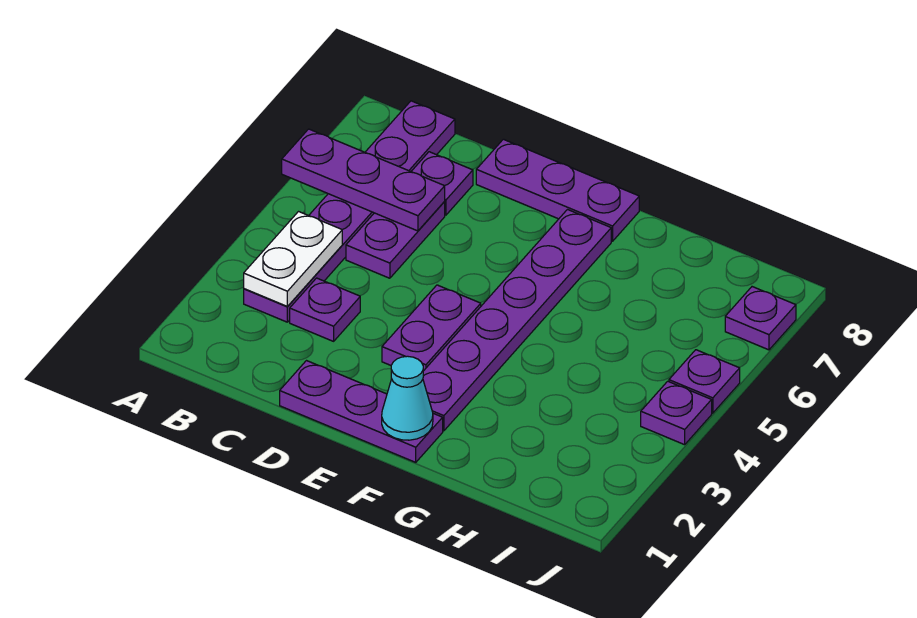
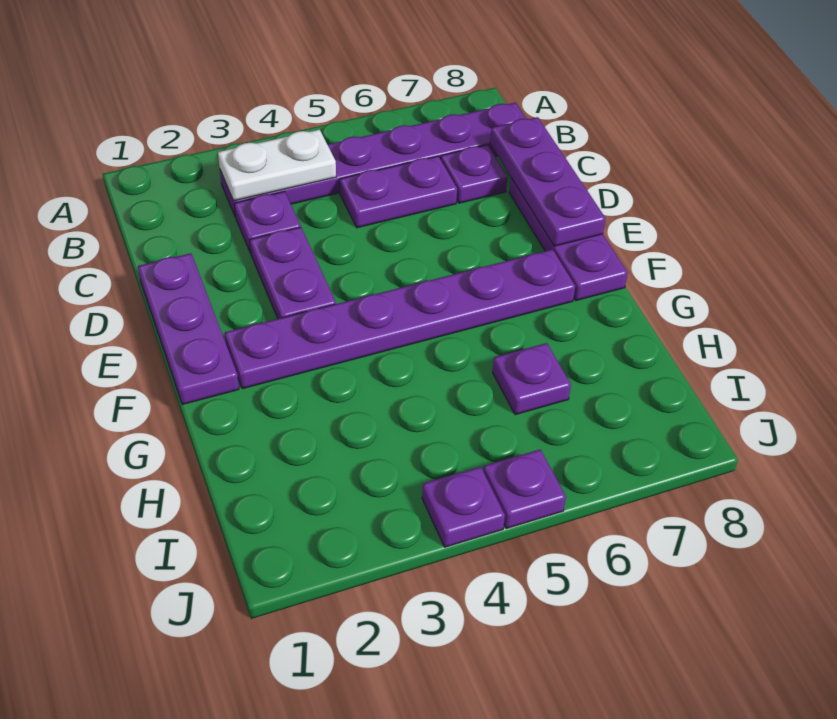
purple plate A6:C6 level 2 -> purple plate C8:E8 level 2
purple plate E3:E4 level 1 -> purple plate D3:E3 level 1
cyan cone F1 level 2 -> none
purple plate J7 level 1 -> purple plate H6 level 1

